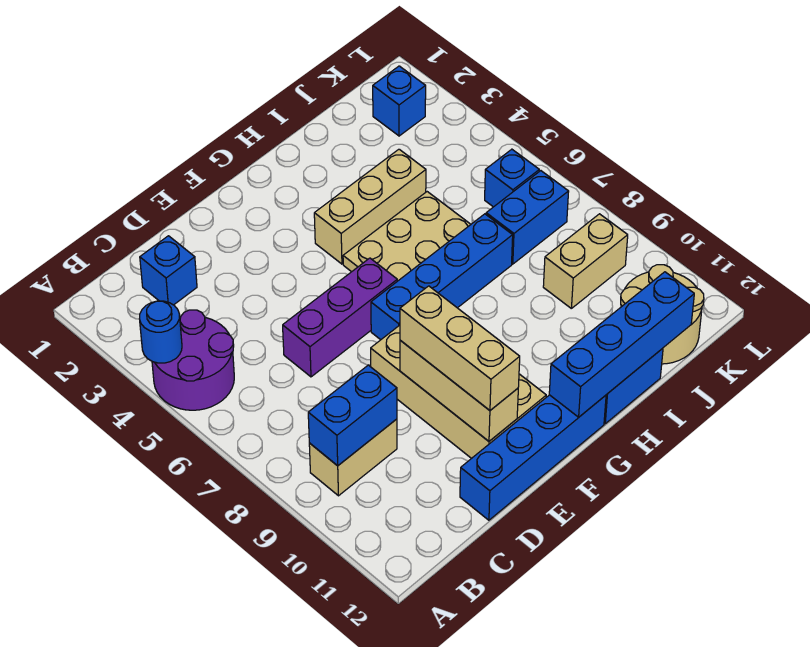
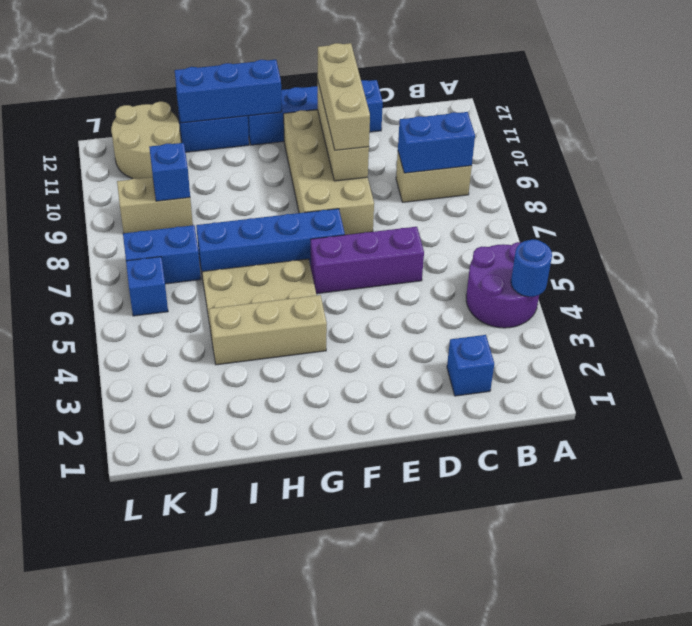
blue brick G12:J12 level 2 -> blue brick G12:I12 level 2
blue brick K2 level 1 -> blue brick J9 level 2

